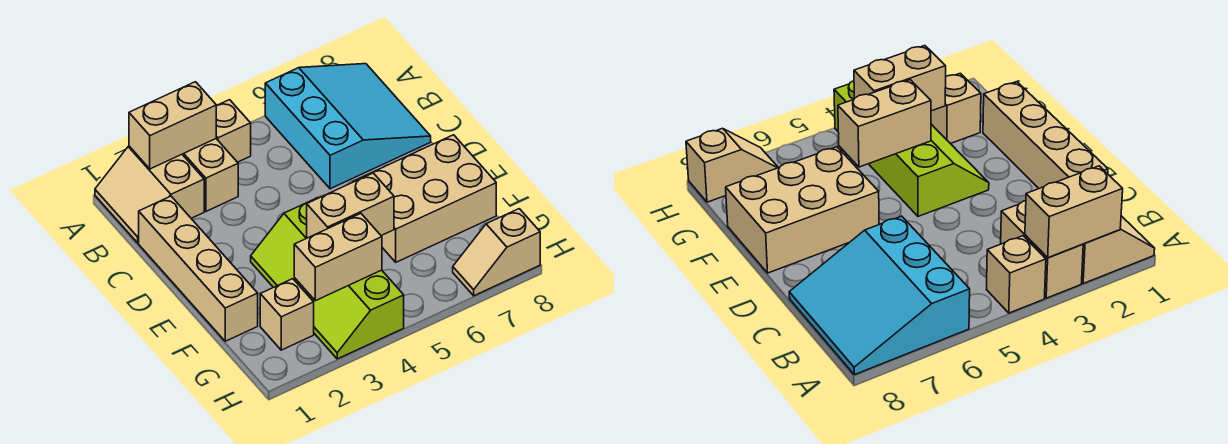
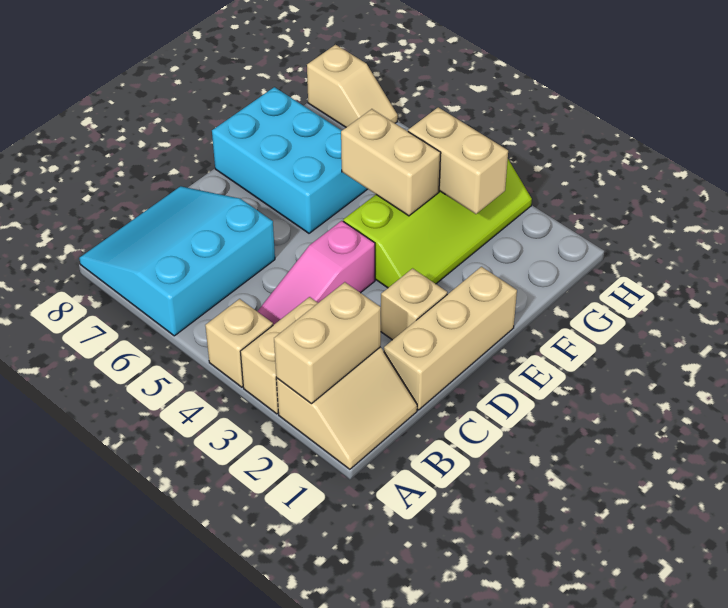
tan brick A2:A3 level 2 -> tan brick A2:B2 level 2
none -> pink slope B4:D4 level 1 top D
tan brick C1:F1 level 1 -> tan brick C1:E1 level 1
tan brick E6:F8 level 1 -> cyan brick E6:F8 level 1
tan brick G2 level 1 -> tan brick D2 level 1

